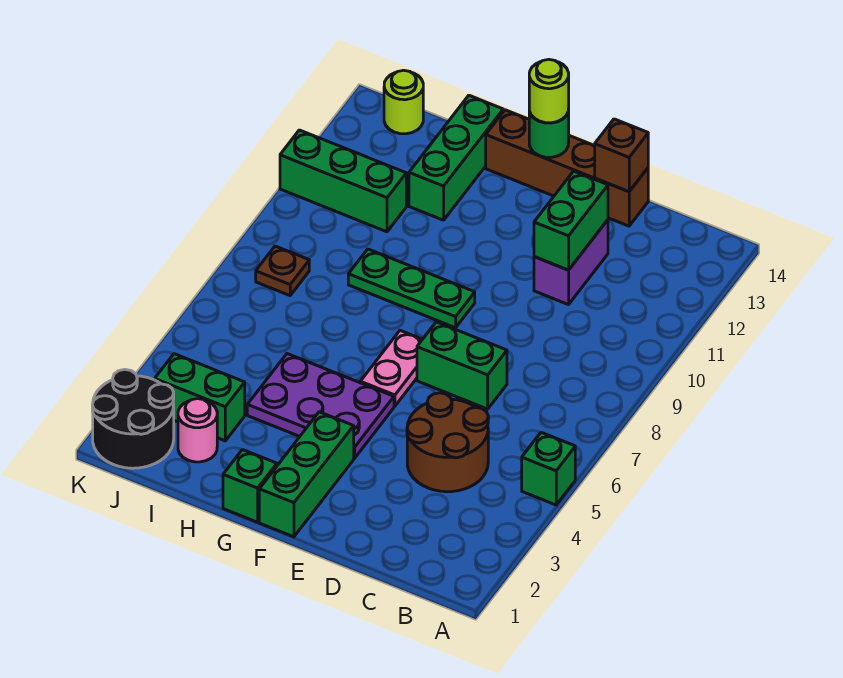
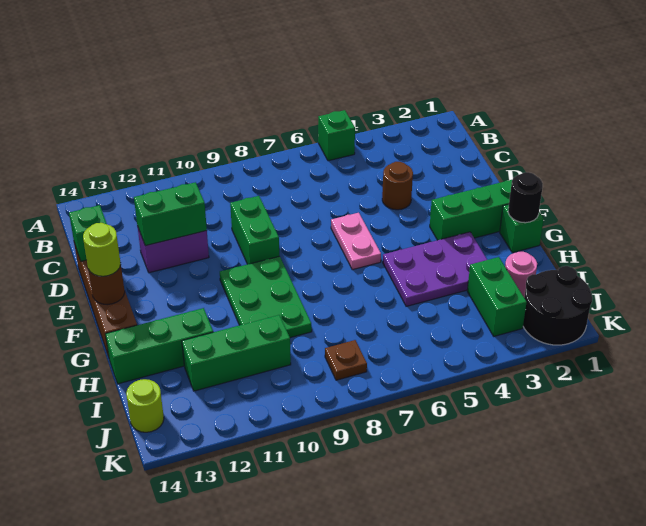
brown round brick C4:D5 level 1 -> brown round brick D4 level 1
green brick D7:E7 level 1 -> green brick D9:E9 level 1
brown brick D14 level 2 -> green brick D14 level 2
purple plate F4:H5 level 1 -> purple plate G3:H5 level 1
pink plate F6:F7 level 1 -> pink plate E6:F6 level 1
green plate F9:H9 level 1 -> green plate F9:H10 level 1
green round brick F14 level 2 -> brown round brick F14 level 2
none -> black round brick G1 level 2
green brick I11:K11 level 1 -> green brick I10:I12 level 1

